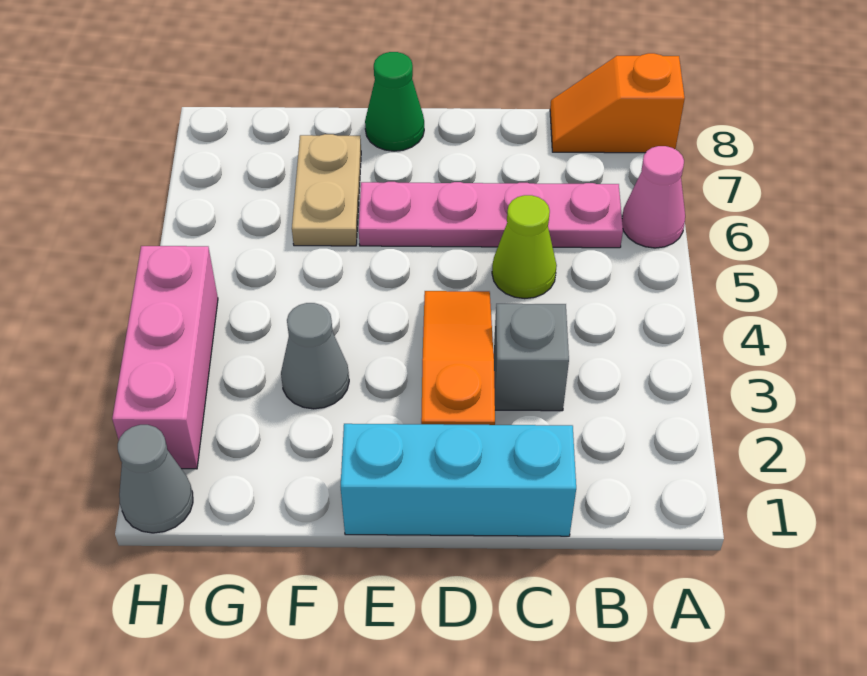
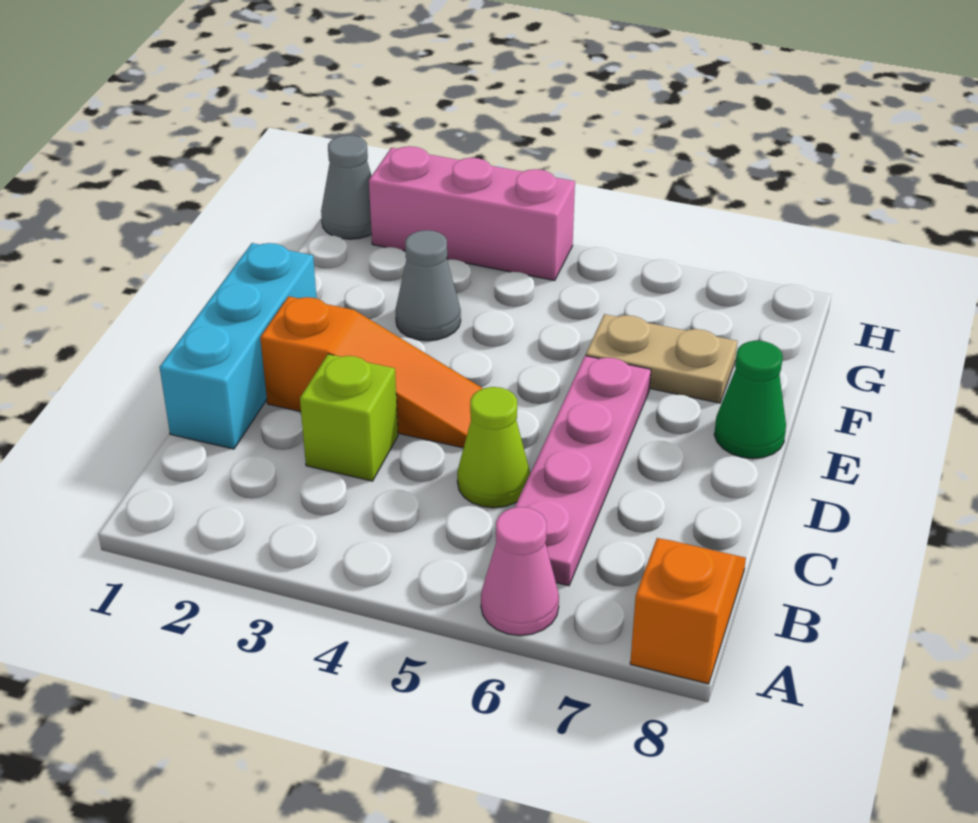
grey brick C3 level 1 -> lime brick C3 level 1

